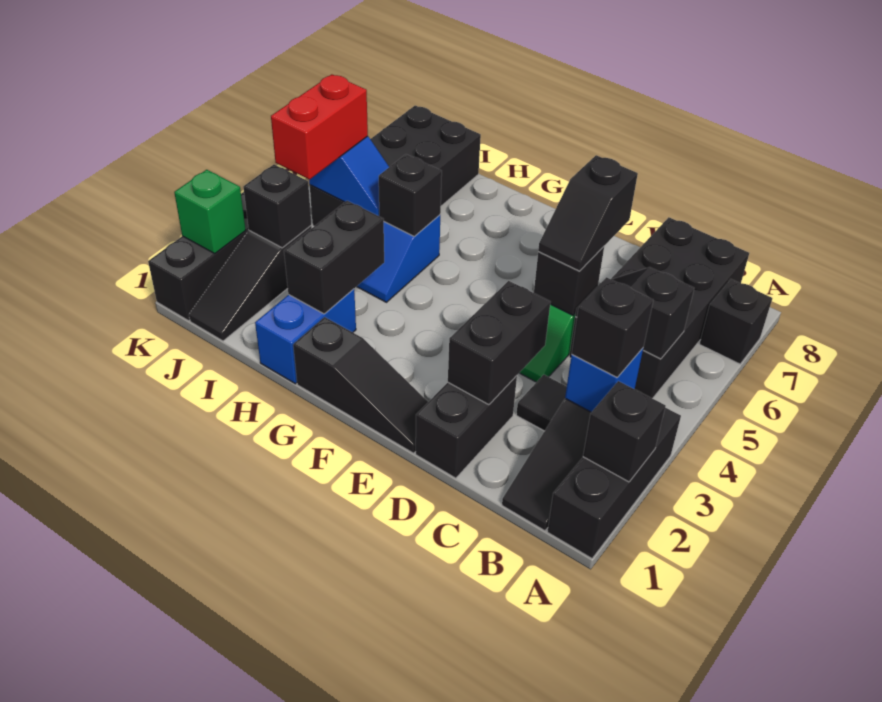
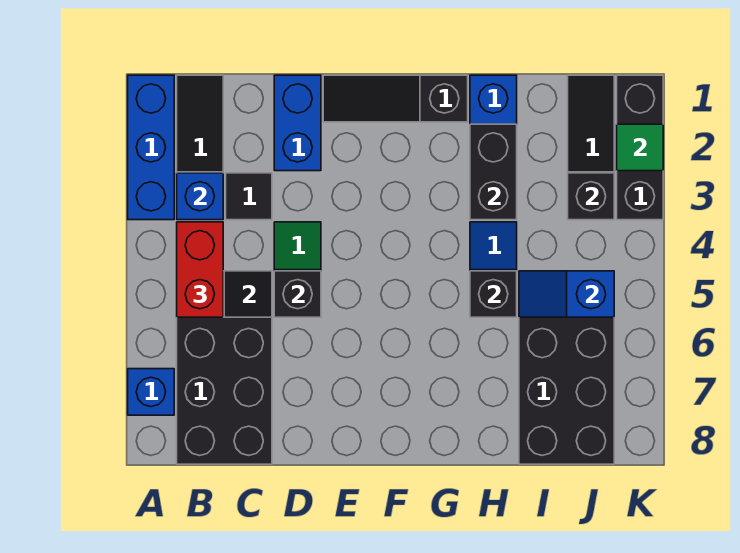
black brick A1:A3 level 1 -> blue brick A1:A3 level 1
black brick A2 level 2 -> none
black brick A7 level 1 -> blue brick A7 level 1
black brick B3 level 3 -> none
black brick D1:D2 level 1 -> blue brick D1:D2 level 1
black brick D2:D3 level 2 -> none
black slope D5:D6 level 3 top 6 -> none
red brick J4:J5 level 3 -> red brick B4:B5 level 3
green brick K2 level 2 -> green tile K2 level 2

